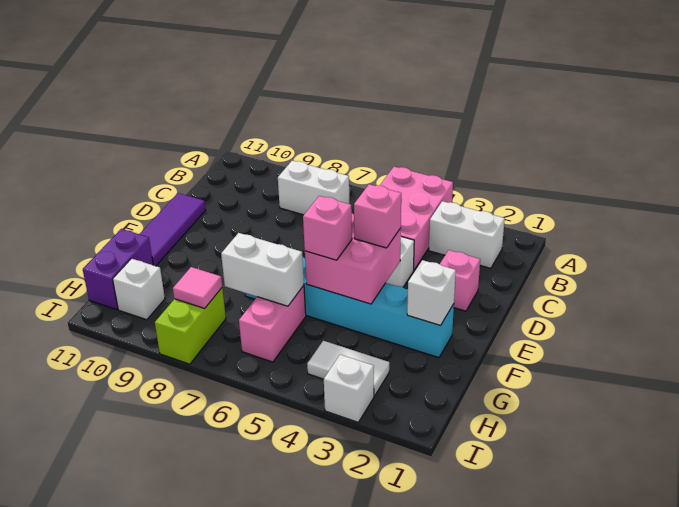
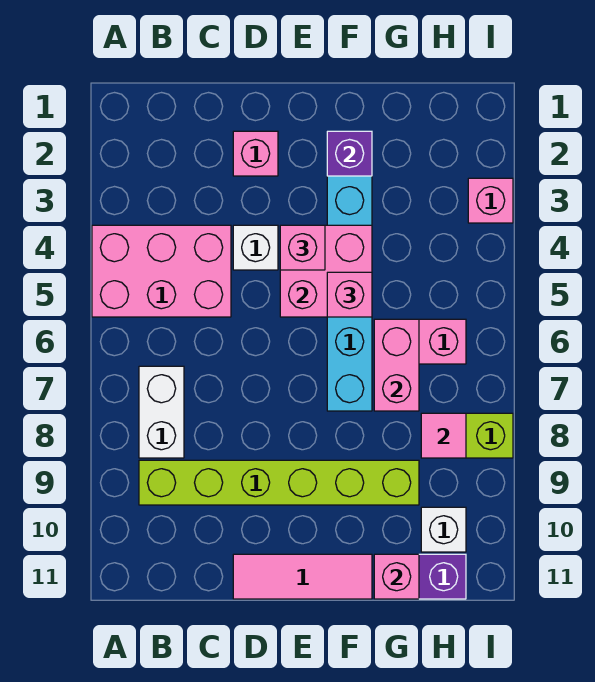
white brick B2:B3 level 1 -> none
none -> lime brick B9:G9 level 1
purple tile D11:F11 level 1 -> pink tile D11:F11 level 1
white brick F2 level 2 -> purple brick F2 level 2
white brick G6:G7 level 2 -> pink brick G6:G7 level 2
none -> pink brick G11 level 2
white tile H3:H4 level 1 -> none
white brick I3 level 1 -> pink brick I3 level 1

